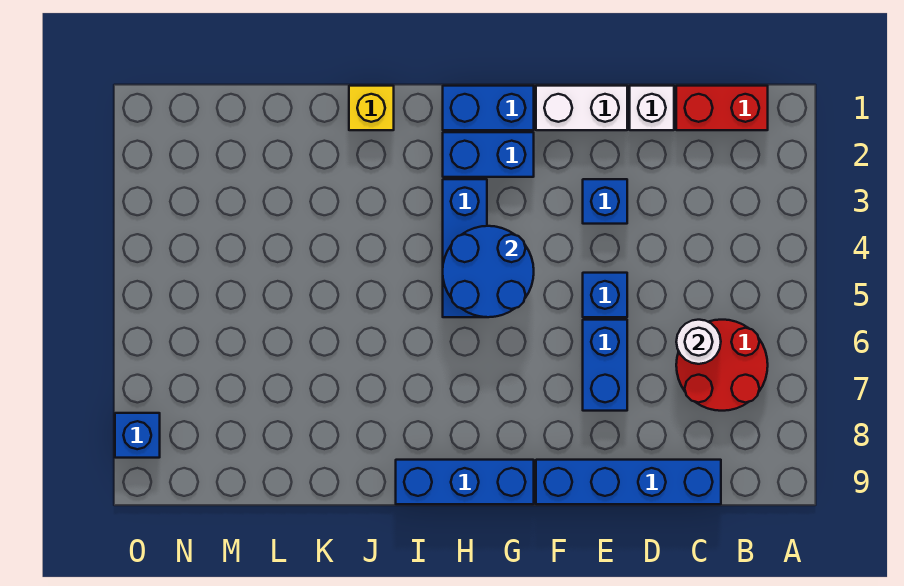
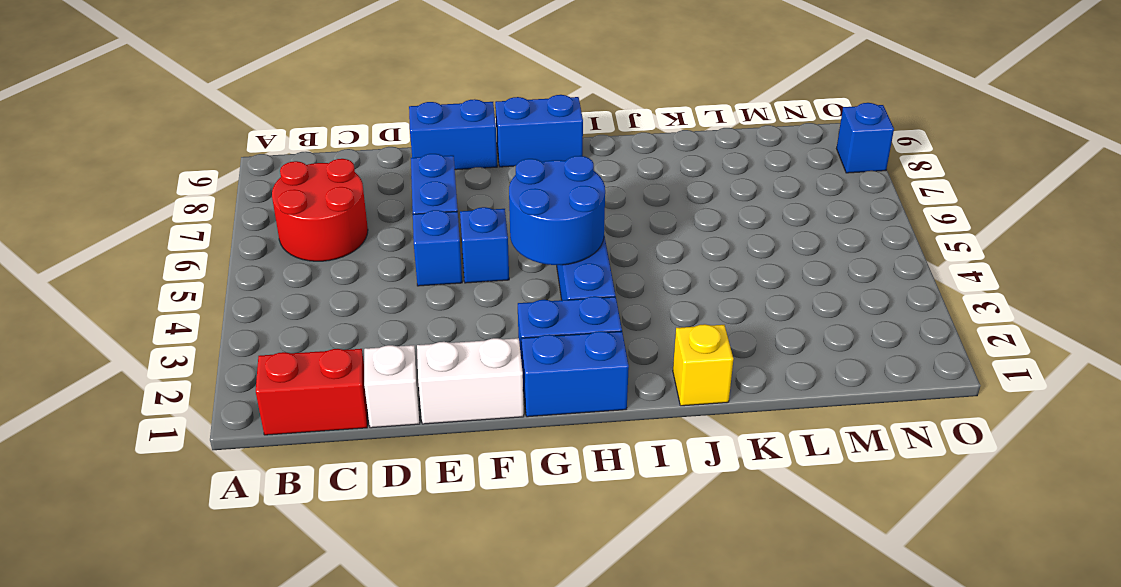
white round brick C6 level 2 -> none
blue brick C9:F9 level 1 -> blue brick E9:F9 level 1
blue brick E3 level 1 -> blue brick F5 level 1
blue brick G9:I9 level 1 -> blue brick G9:H9 level 1

